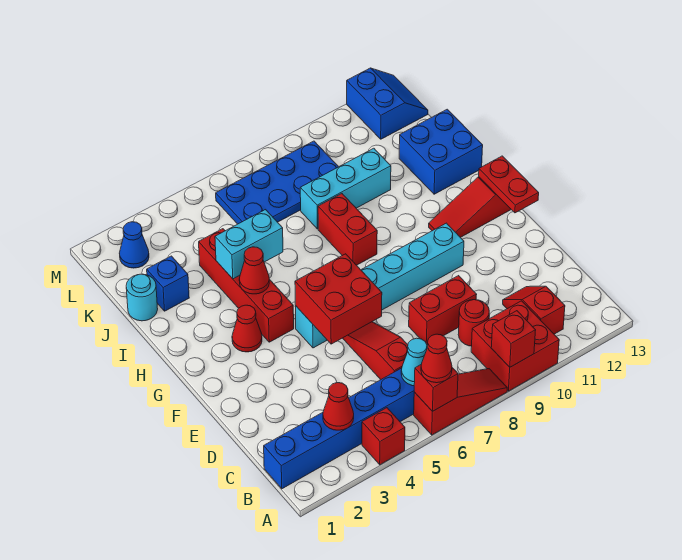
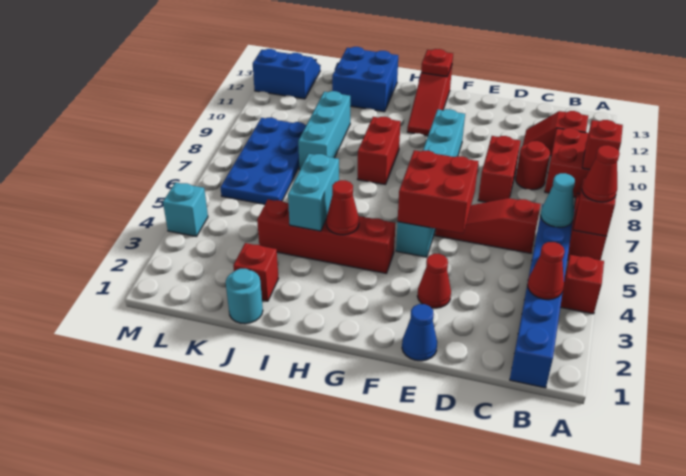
red plate F13:G13 level 2 -> red plate G13 level 2
red cone G3 level 1 -> red cone E3 level 1
red brick H8:I8 level 1 -> red brick H8:H9 level 1
blue brick J2 level 1 -> red brick J2 level 1
blue cone L2 level 1 -> blue cone E1 level 1
none -> cyan brick M4 level 1

